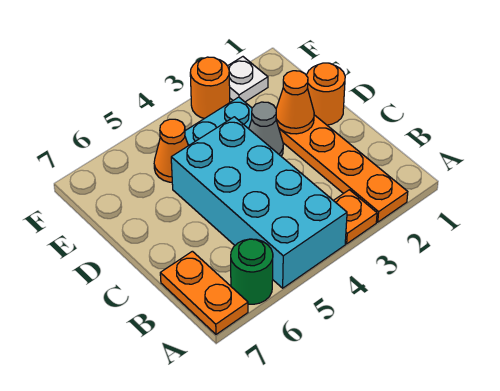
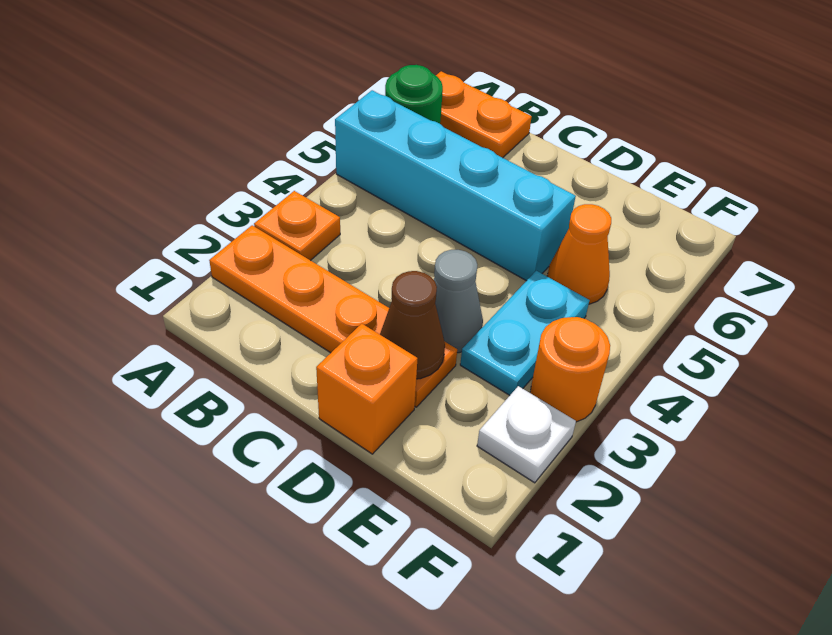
cyan brick A4:D5 level 1 -> cyan brick A5:D5 level 1
orange round brick D1 level 1 -> orange brick D1 level 1
orange cone D2 level 2 -> brown cone D2 level 2

